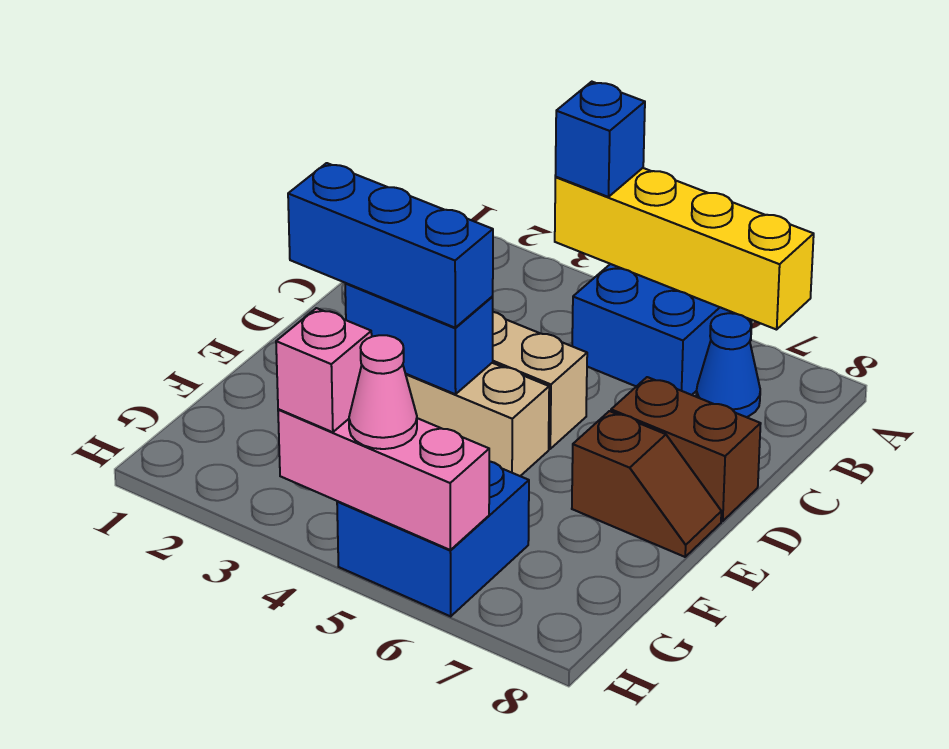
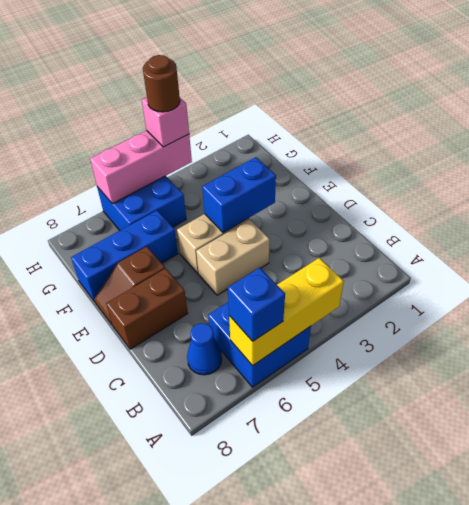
yellow brick A4:A7 level 2 -> yellow brick A4:A6 level 2
blue brick A4 level 3 -> blue brick A6 level 3
blue brick E2:E4 level 3 -> blue brick F6:F8 level 1
none -> brown round brick H4 level 4
pink cone H5 level 3 -> none

